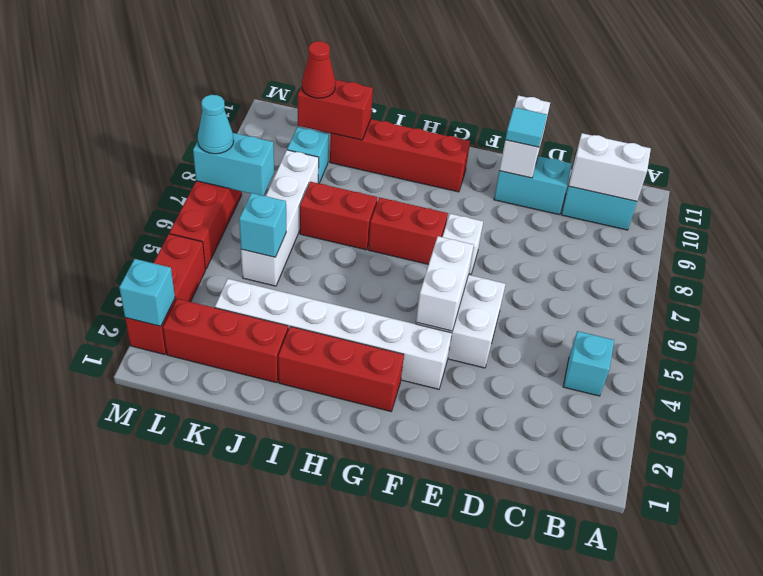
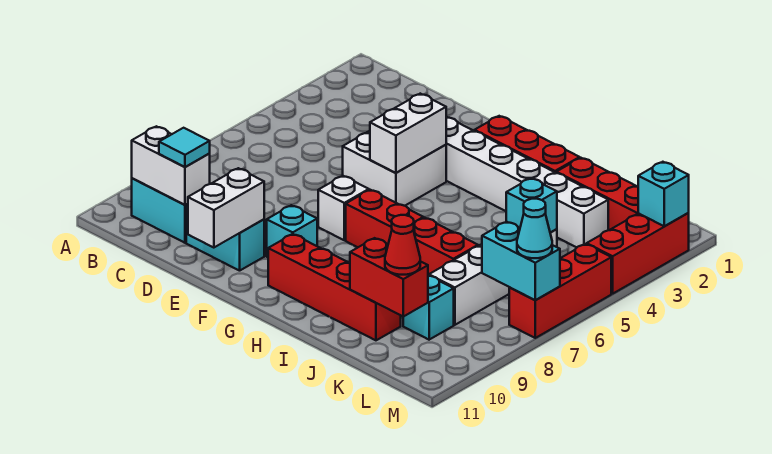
cyan brick B4 level 1 -> cyan brick F9 level 1
cyan tile E10 level 3 -> cyan tile C10 level 3

